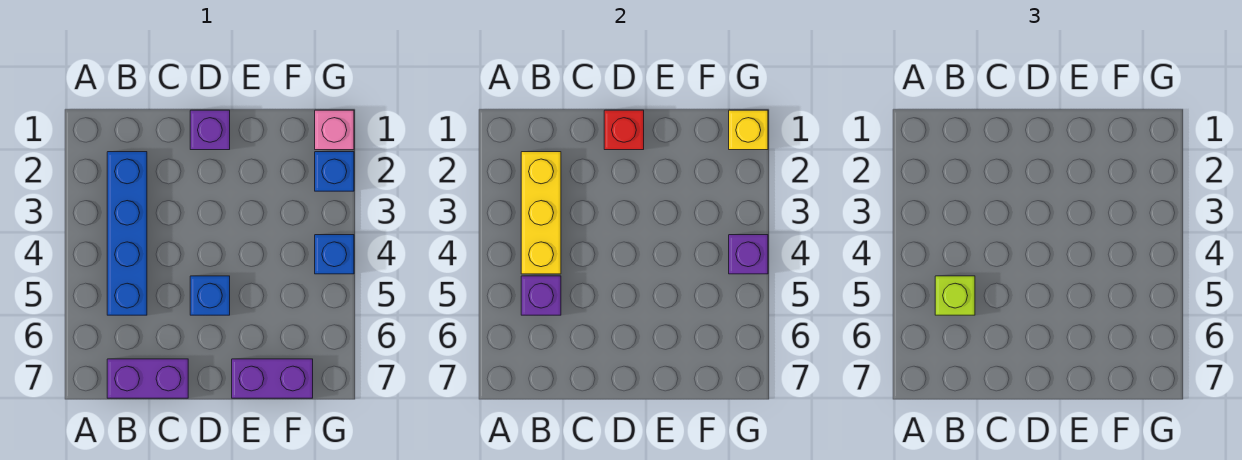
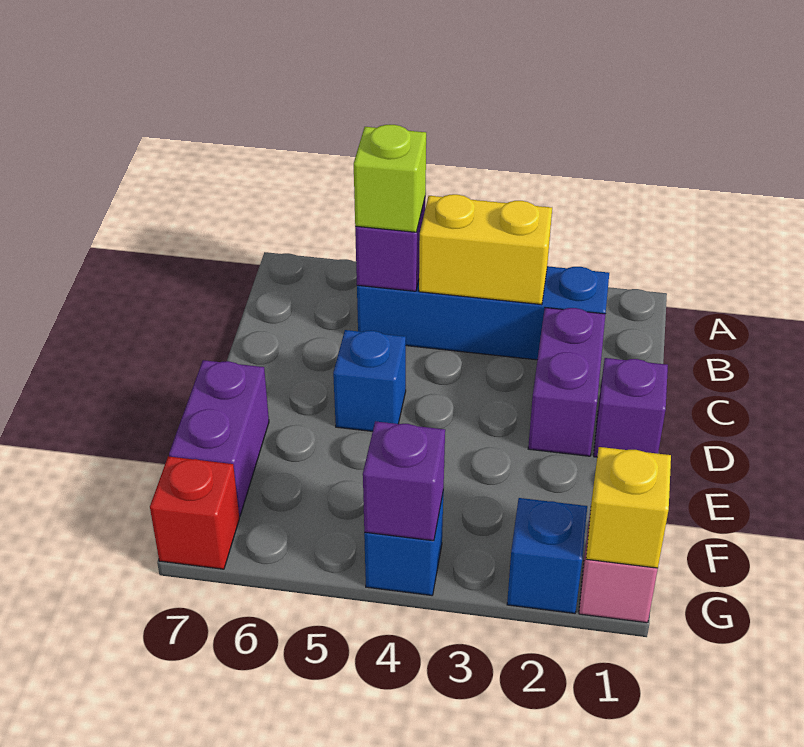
yellow brick B2:B4 level 2 -> yellow brick B3:B4 level 2
purple brick B7:C7 level 1 -> purple brick C2:D2 level 1
red brick D1 level 2 -> red brick G7 level 1

